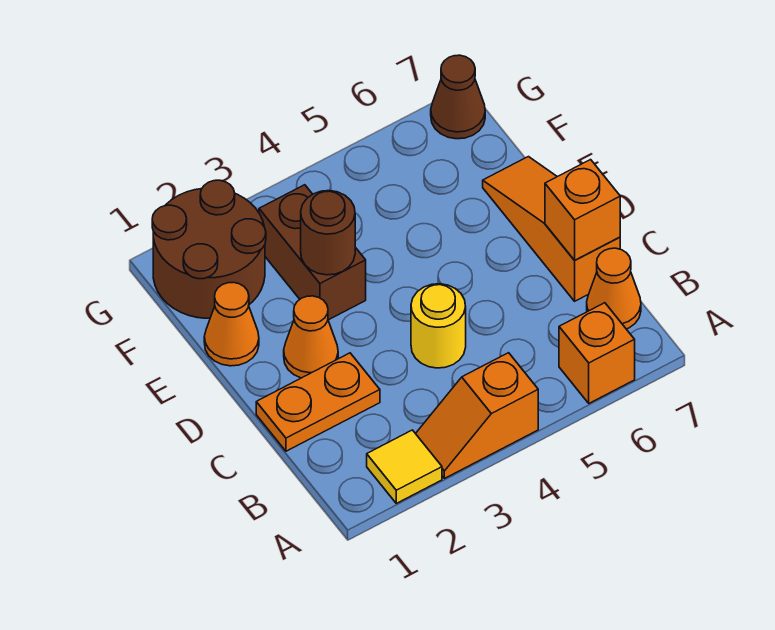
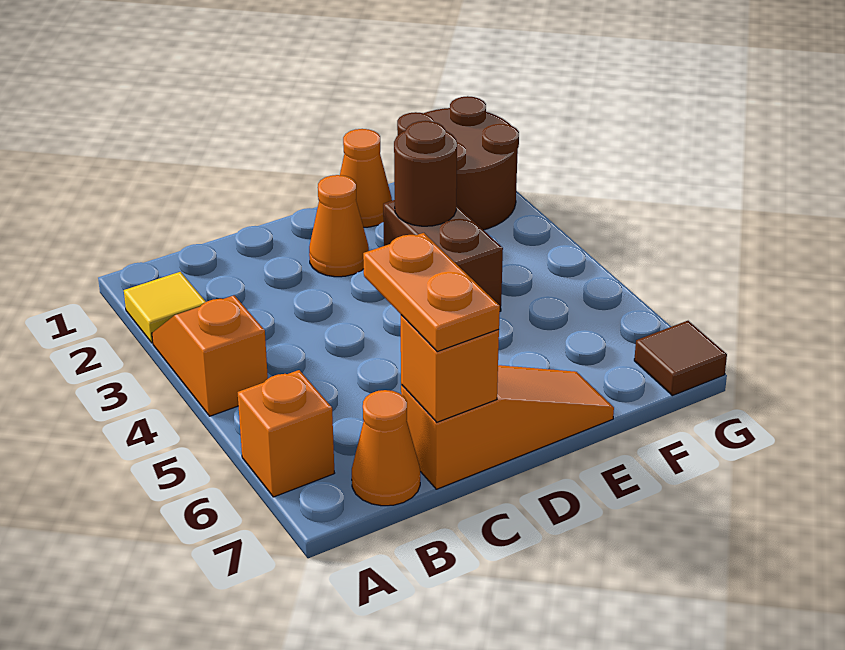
orange plate C1:C2 level 1 -> orange plate C6:C7 level 3
yellow round brick C4 level 1 -> none
brown brick E3:F3 level 1 -> brown brick E3:E4 level 1
brown cone G7 level 1 -> brown tile G7 level 1

